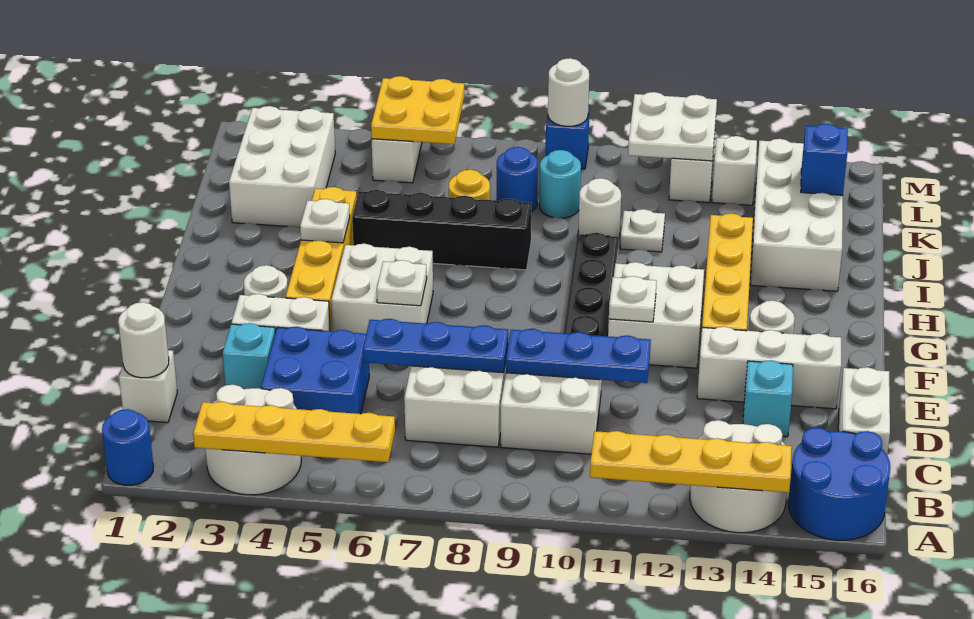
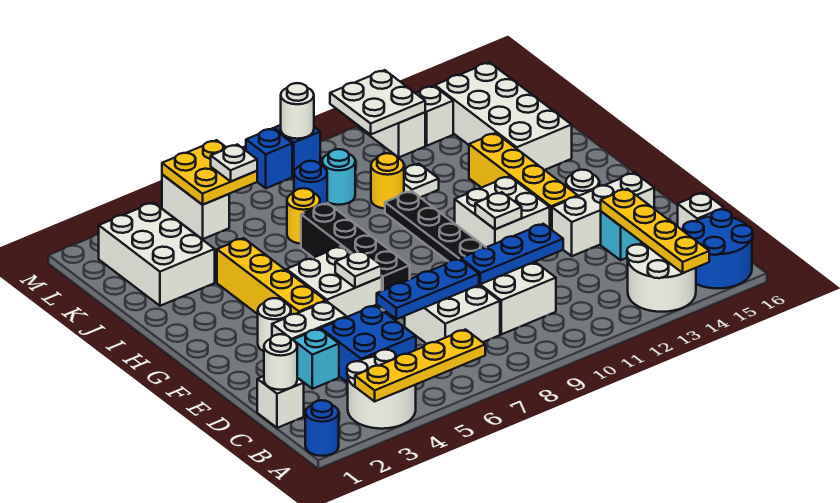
yellow plate A11:A14 level 2 -> yellow plate A14:D14 level 2
white brick C16:D16 level 1 -> white brick C16 level 1
white plate H4 level 2 -> white plate L6 level 3
black brick I5:I8 level 1 -> black brick F7:I7 level 1
white round brick J10 level 1 -> yellow round brick J10 level 1
blue brick K15 level 2 -> blue brick M8 level 1

